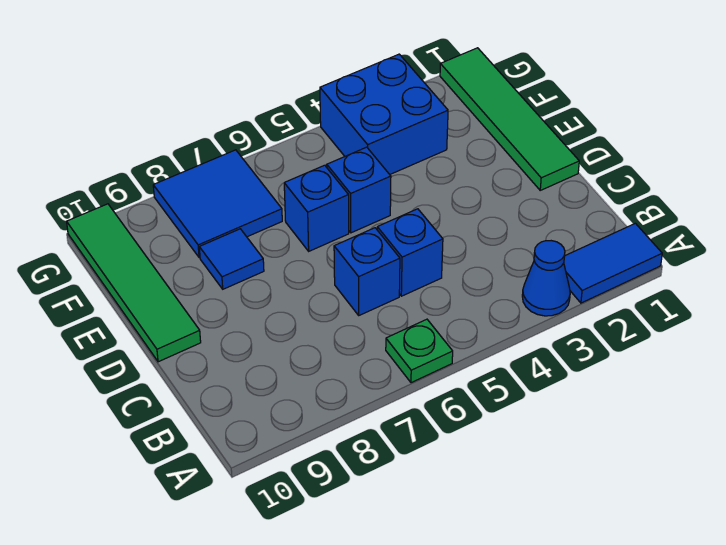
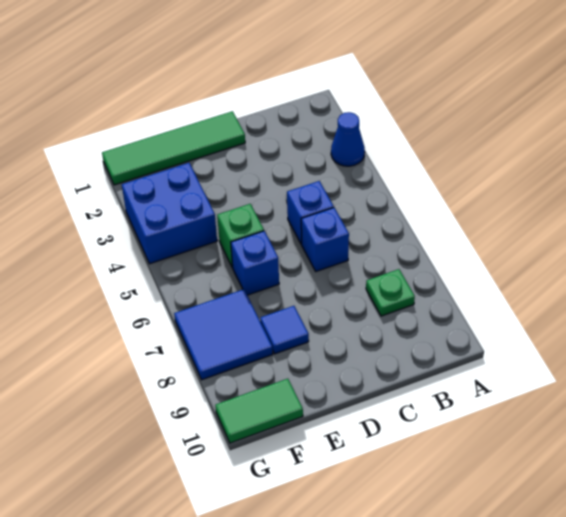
blue tile A1:A2 level 1 -> none
green plate A6 level 1 -> green plate B8 level 1
green tile D10:G10 level 1 -> green tile F10:G10 level 1
blue brick E5 level 1 -> green brick E5 level 1

